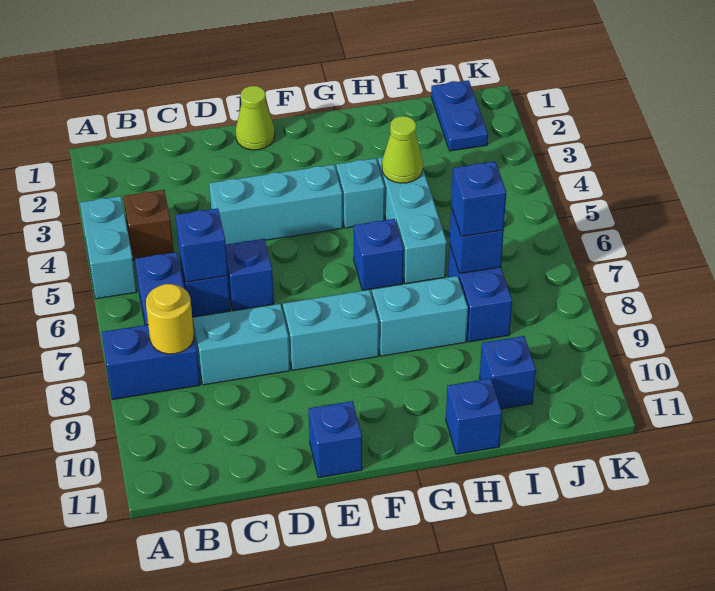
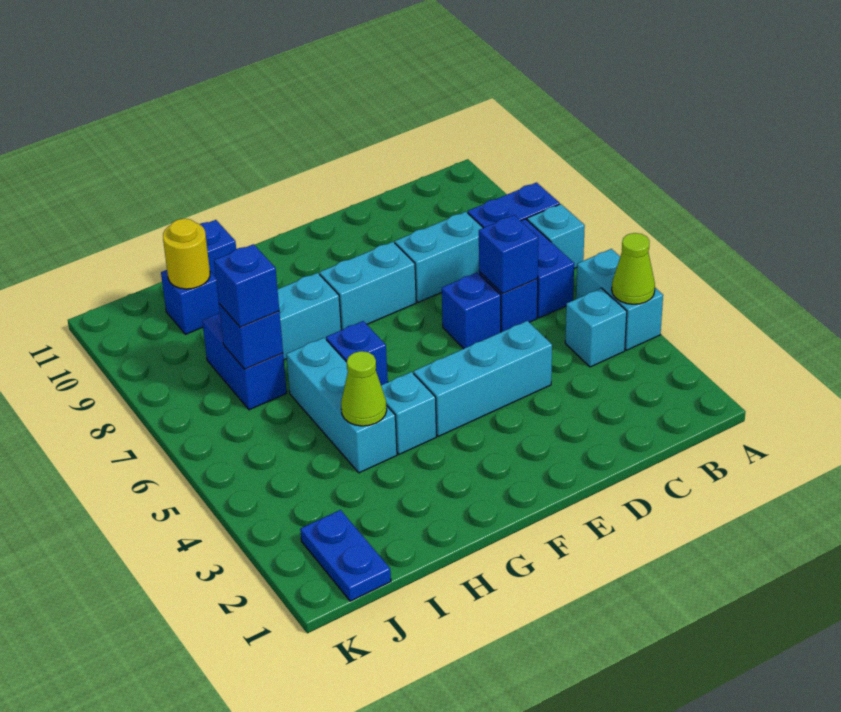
none -> cyan brick A7 level 1
brown brick B4 level 1 -> cyan brick B4 level 1
yellow round brick B8 level 2 -> yellow round brick I10 level 2
lime cone E1 level 1 -> lime cone A4 level 2
blue brick E11 level 1 -> none

